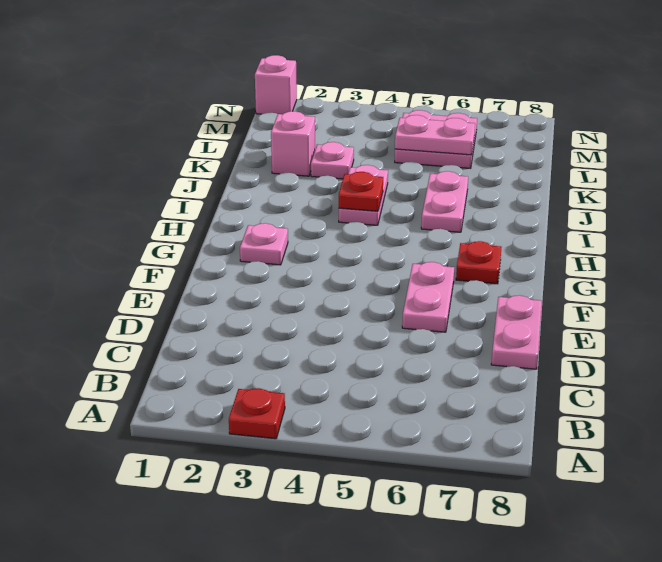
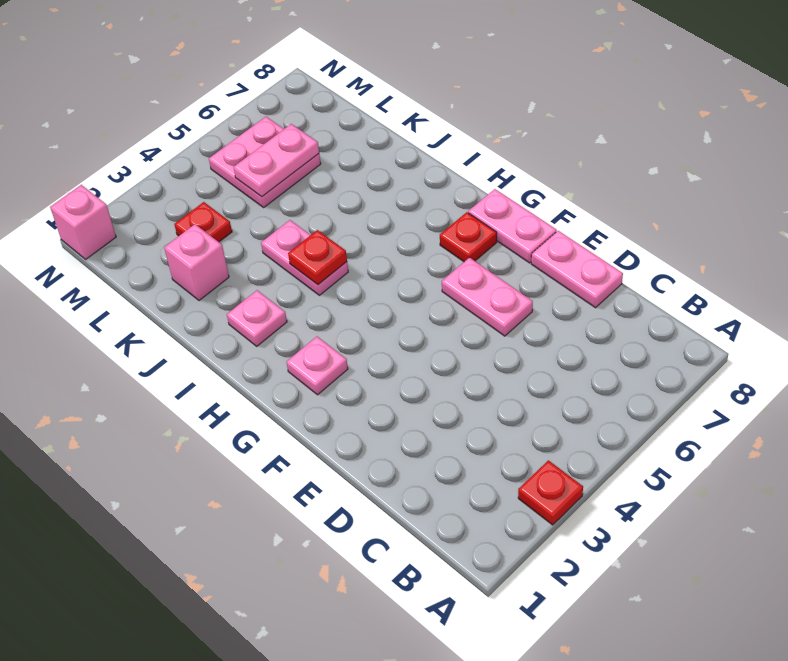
pink plate I6:J6 level 1 -> pink plate F8:G8 level 1
pink plate K3 level 1 -> pink plate I2 level 1
none -> red plate L3 level 1

